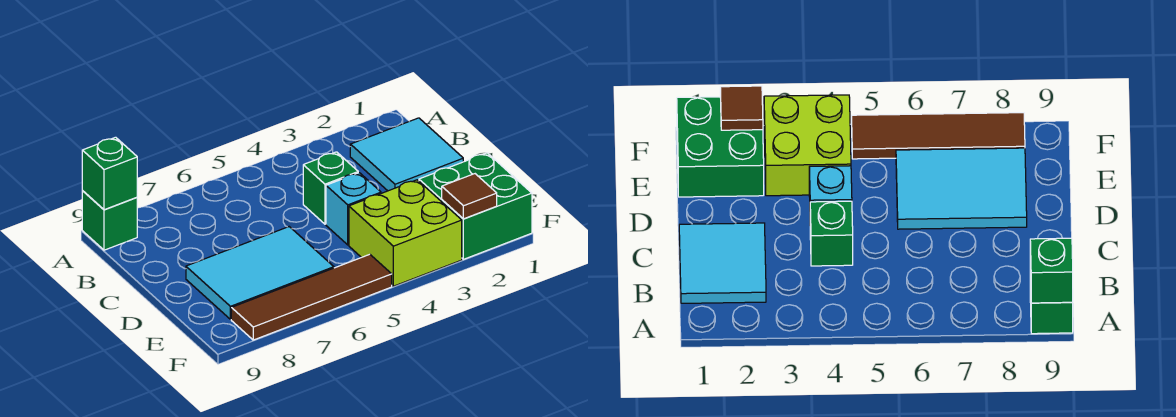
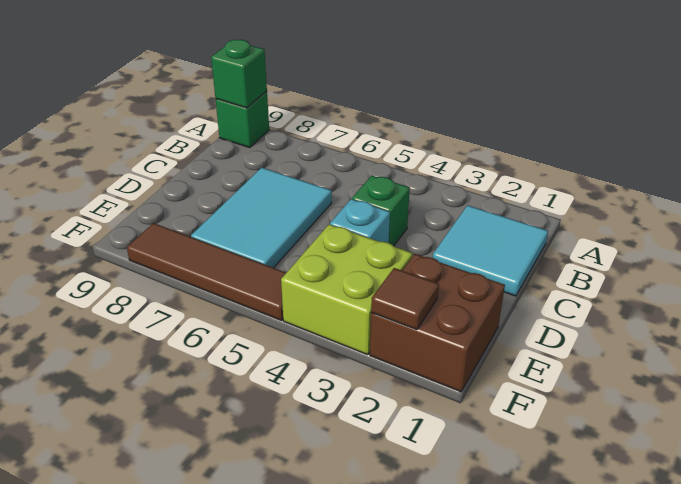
cyan tile D6:E8 level 1 -> cyan tile C6:E7 level 1
green brick E1:F2 level 1 -> brown brick E1:F2 level 1

